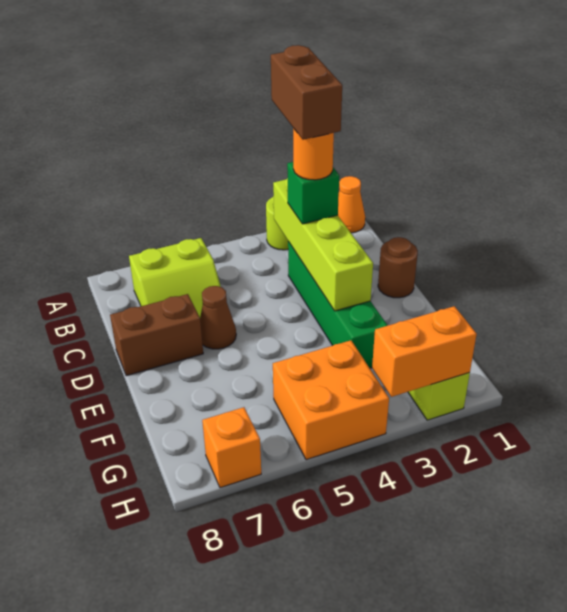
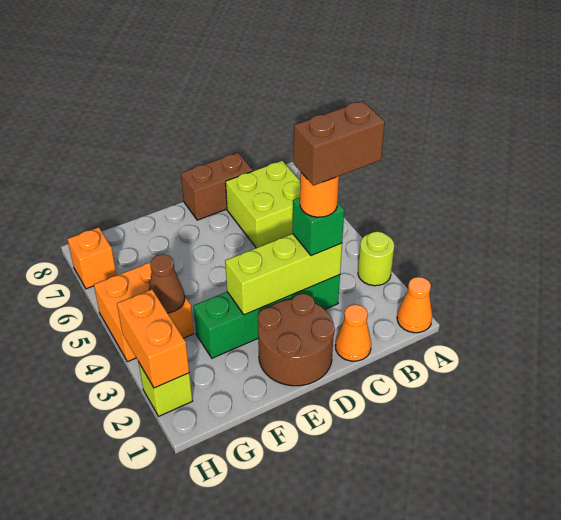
lime brick B3:E3 level 2 -> lime brick C3:E3 level 2
lime slope B6:C7 level 1 top B -> lime brick B6:C7 level 1
none -> orange cone C1 level 1
brown round brick D1 level 1 -> brown round brick D1:E2 level 1
brown cone D6 level 1 -> brown cone G4 level 2
brown brick D7:D8 level 1 -> brown brick C8:D8 level 1

